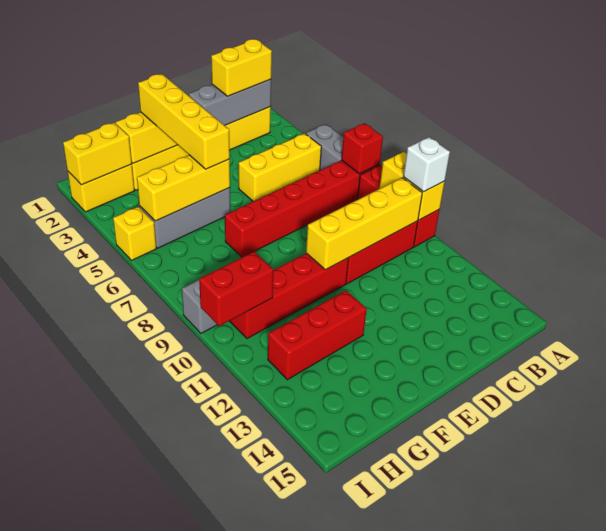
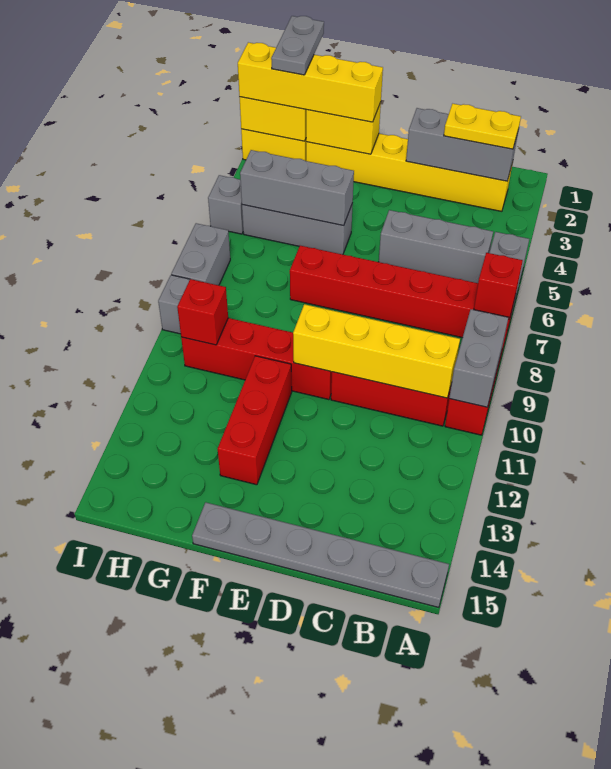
yellow brick A9:A10 level 2 -> grey brick A9:A10 level 2
white brick A10 level 3 -> none
none -> grey plate A15:F15 level 1
yellow brick B2:C2 level 3 -> yellow plate B2:C2 level 3
yellow brick B5:D5 level 1 -> grey brick B5:D5 level 1
yellow brick F2:F5 level 3 -> yellow brick F2:I2 level 3
yellow brick F5:H5 level 2 -> grey brick F5:H5 level 2
red brick F12:H12 level 1 -> red brick F11:F13 level 1
none -> grey plate H1:H2 level 4
red brick H10:I10 level 2 -> red brick H10 level 2
yellow brick I5 level 1 -> grey brick I5 level 1
none -> grey brick I7:I8 level 1

